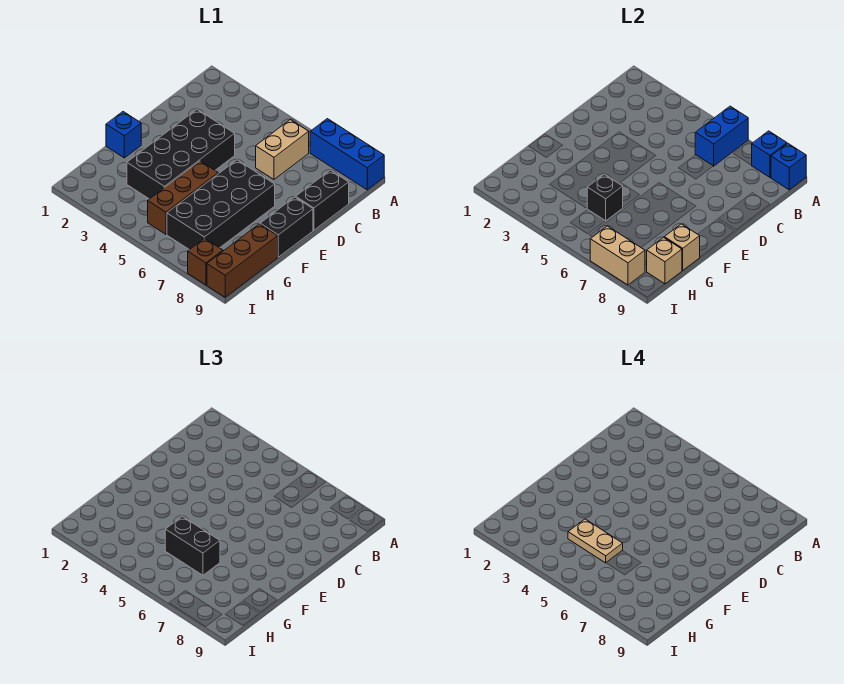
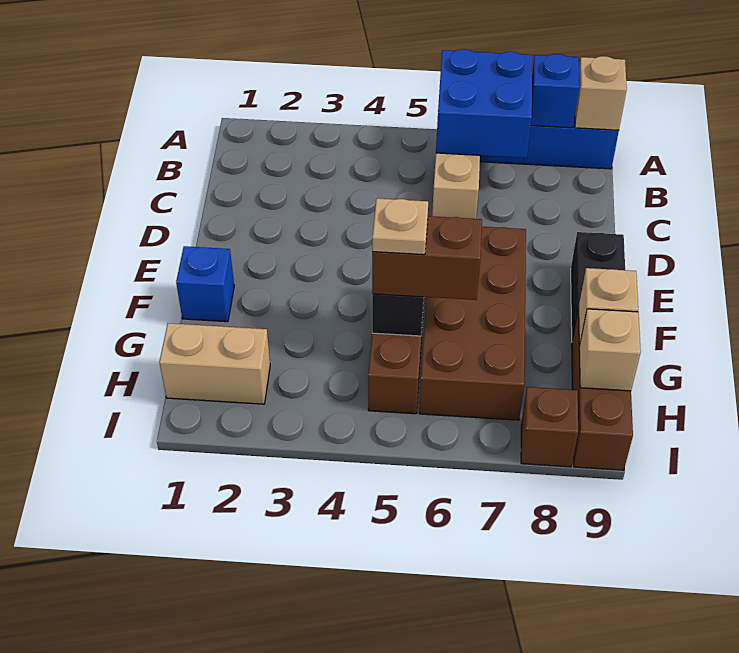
blue brick A6:B6 level 2 -> blue brick A6:B7 level 2
blue brick A9 level 2 -> tan brick A9 level 2
black brick C9:D9 level 1 -> none
black brick D3:G4 level 1 -> none
black brick E6:H7 level 1 -> brown brick E6:H7 level 1
tan plate G4:G5 level 4 -> tan plate G5 level 4
black brick G5:G6 level 3 -> brown brick G5:G6 level 3
tan brick I7:I8 level 2 -> tan brick H1:H2 level 1

